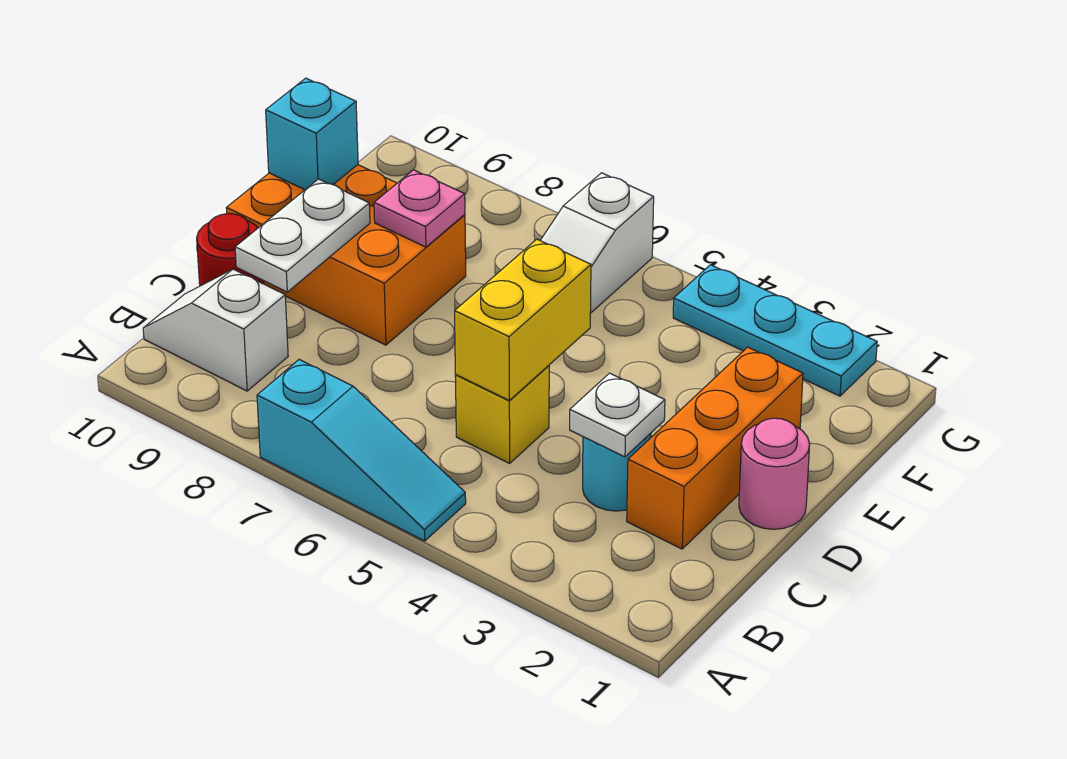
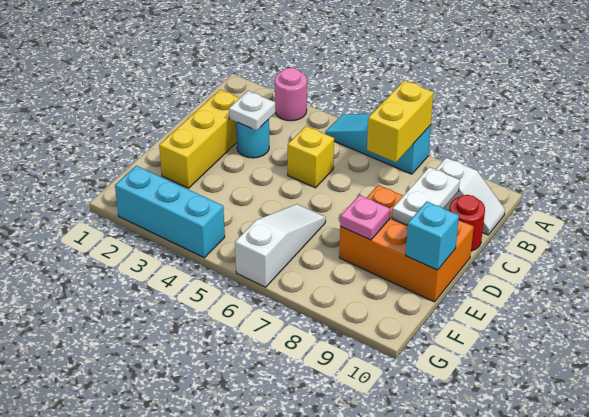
orange brick C2:E2 level 1 -> yellow brick C2:E2 level 1
yellow brick C5:D5 level 2 -> yellow brick A7:B7 level 2
pink round brick D1 level 1 -> pink round brick A3 level 1
cyan plate G2:G4 level 1 -> cyan brick G2:G4 level 1

